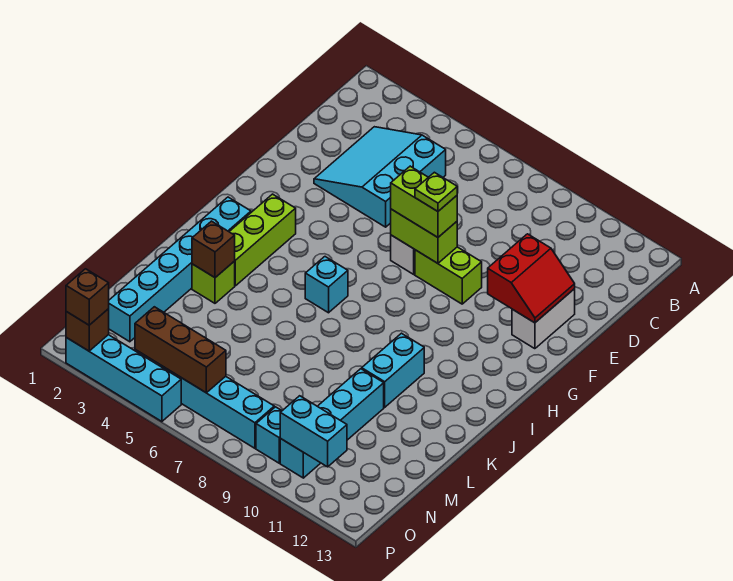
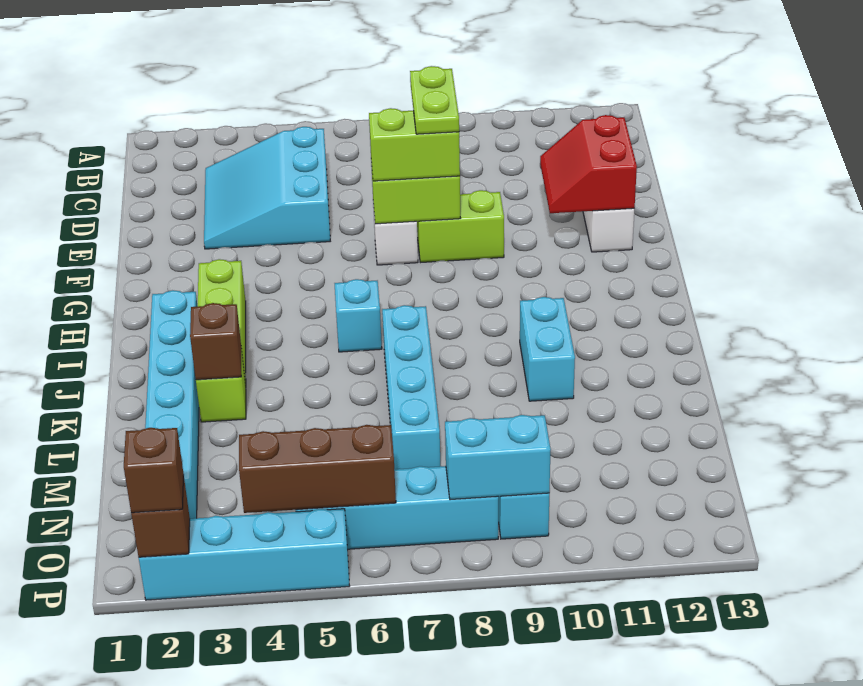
red slope E11:F12 level 2 top 11 -> red slope E11:F12 level 2 top 12
lime plate F8 level 4 -> lime plate E8:F8 level 4
cyan brick L10:O10 level 1 -> cyan brick J7:M7 level 1
cyan brick O10:O11 level 2 -> cyan brick O8:O9 level 2

